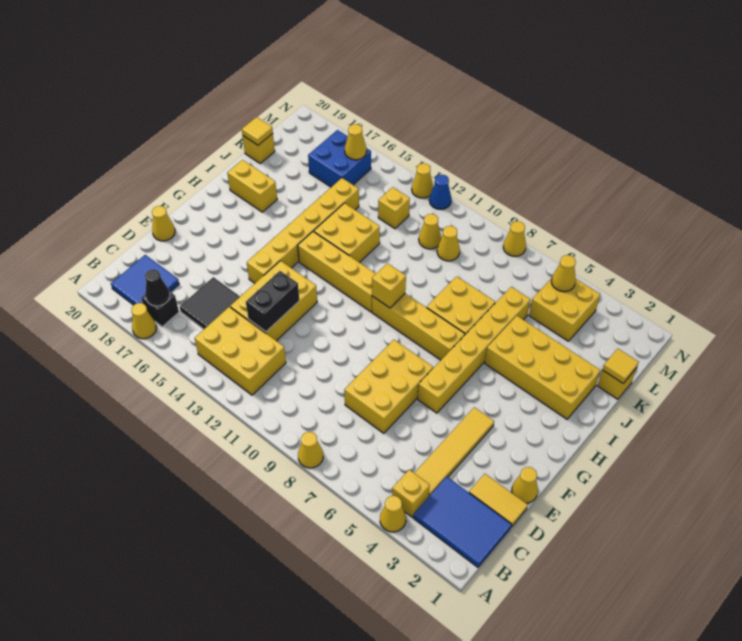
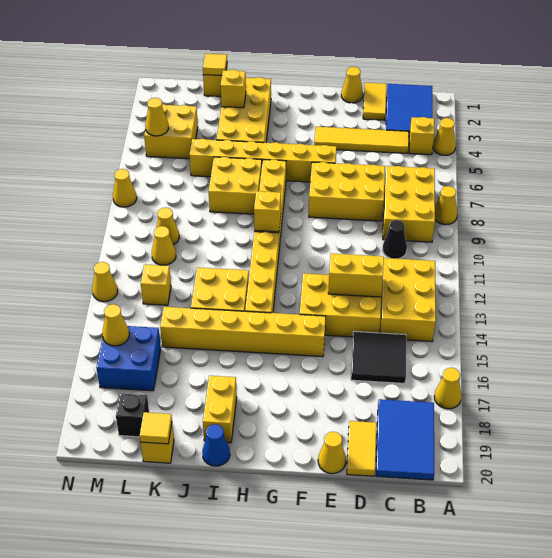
none -> yellow brick B7:C9 level 1
black brick B17 level 1 -> black brick L19 level 1
black cone B17 level 2 -> black cone C10 level 1
blue tile B18:C19 level 1 -> blue tile B18:C20 level 1
black brick D13:E13 level 2 -> yellow brick D13:E13 level 2
none -> yellow tile D19:D20 level 1
none -> yellow brick J3 level 2
blue cone N12 level 1 -> blue cone I20 level 1

